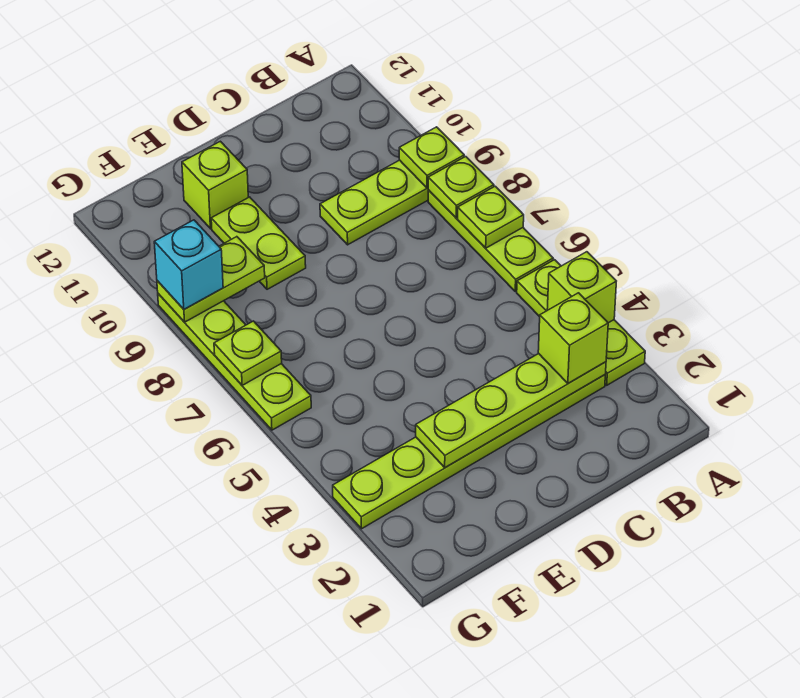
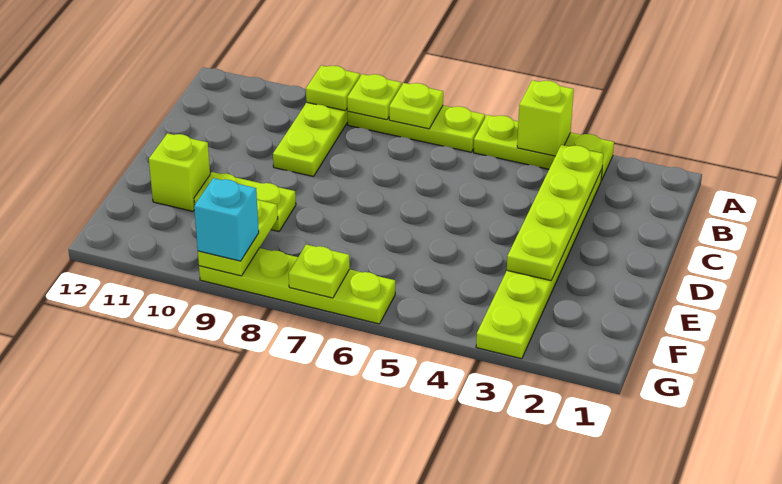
lime brick B3 level 3 -> none

